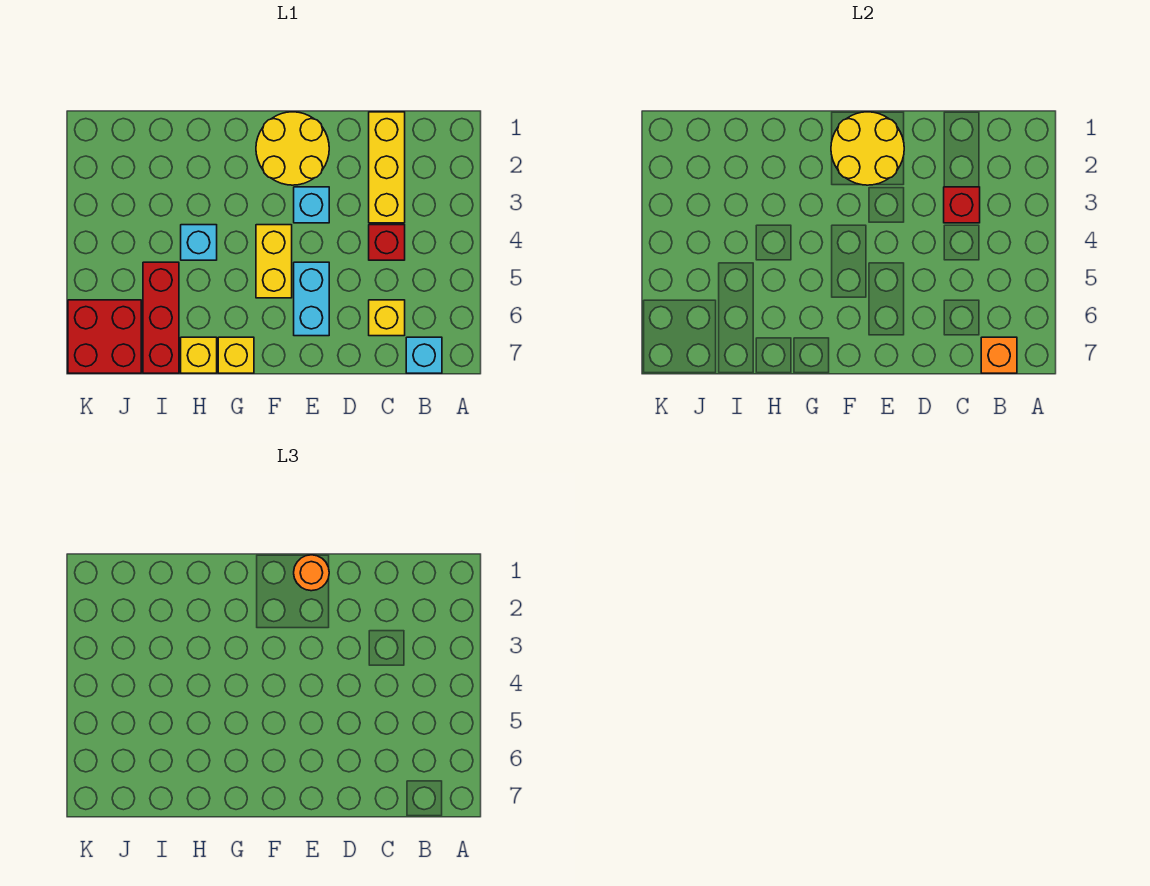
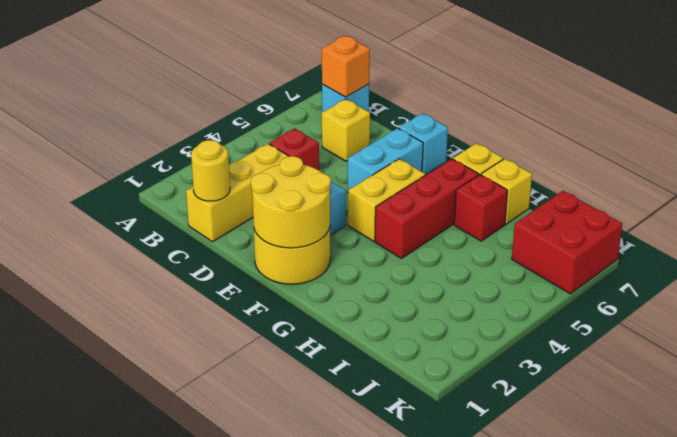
none -> yellow round brick C1 level 2
red brick C3 level 2 -> red brick H6 level 1
orange round brick E1 level 3 -> none
cyan brick H4 level 1 -> cyan brick E7 level 1
red brick I5:I7 level 1 -> red brick G4:G6 level 1

